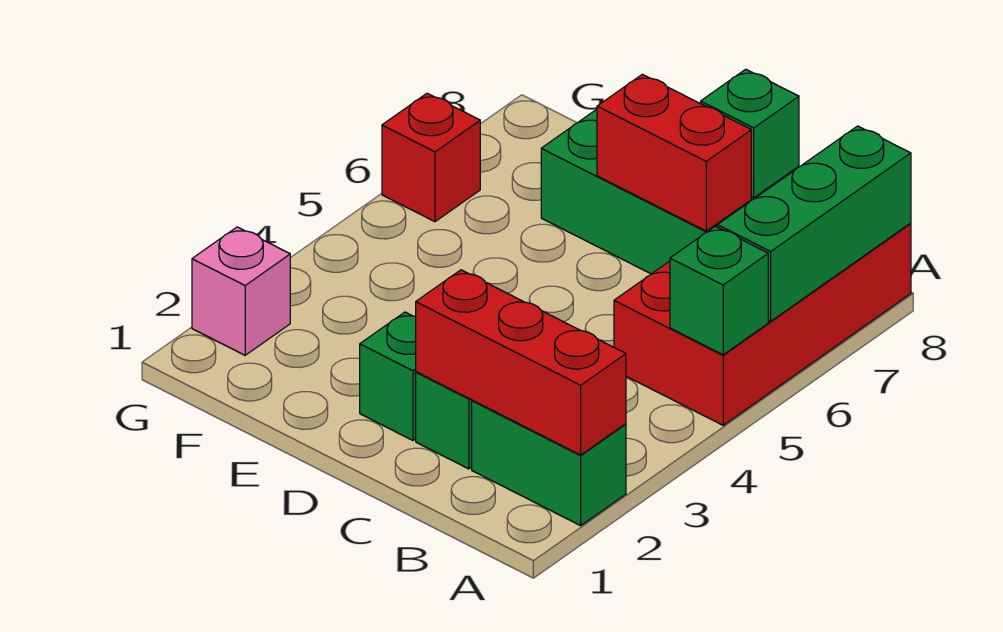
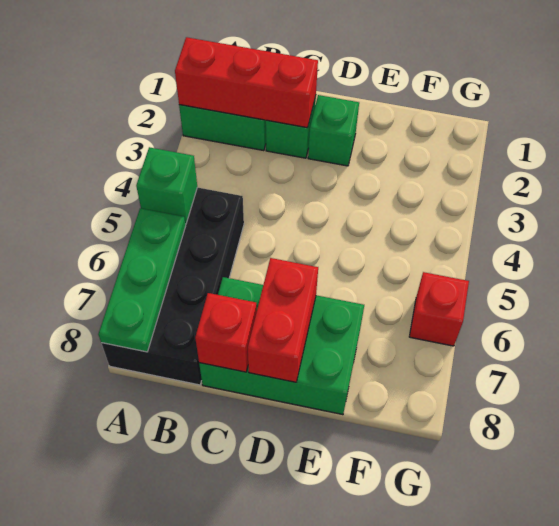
red brick A5:B8 level 1 -> black brick A5:B8 level 1
green brick A6:A8 level 2 -> green plate A6:A8 level 2
red brick C7:D7 level 2 -> red brick D7:D8 level 2
green brick C8 level 2 -> red brick C8 level 2
pink brick G2 level 1 -> none

